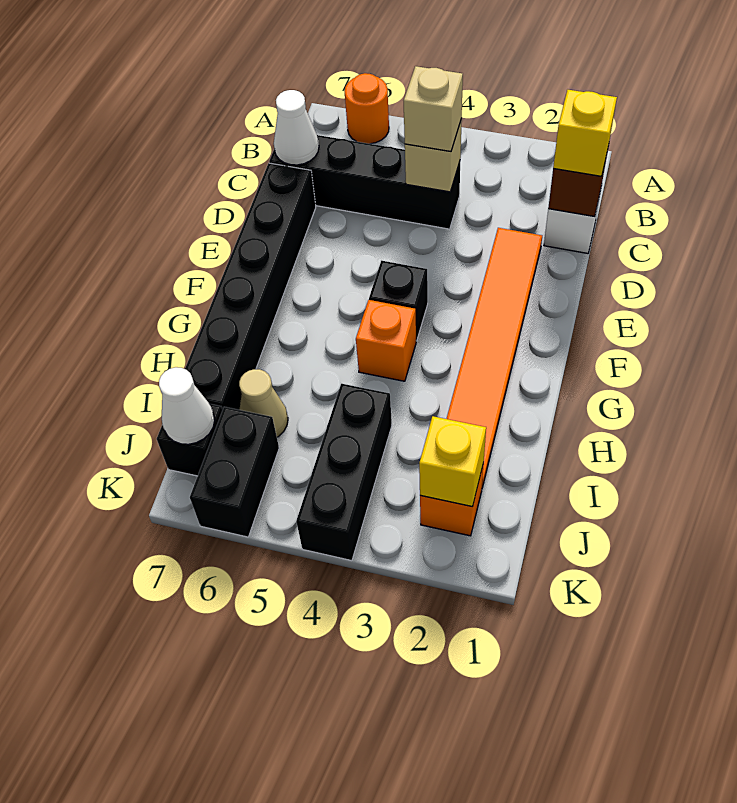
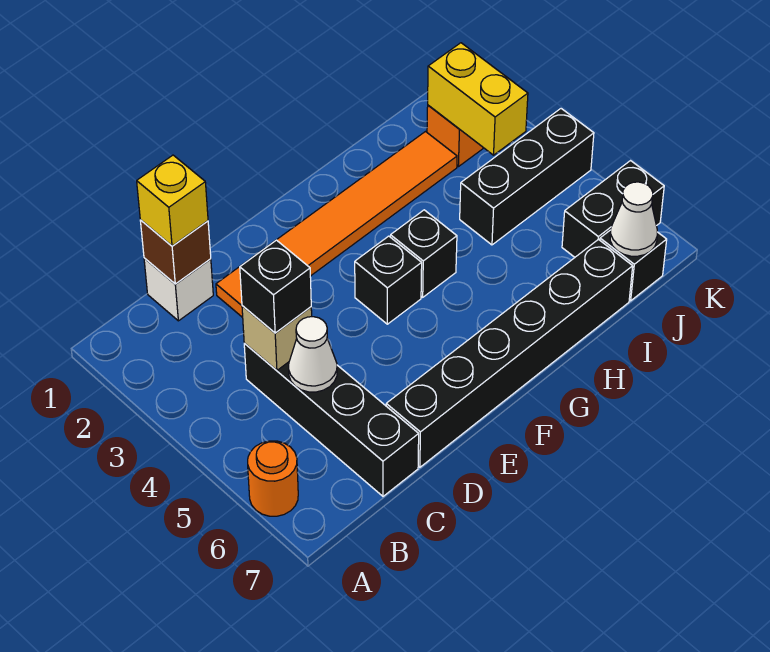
tan brick C4 level 3 -> black brick C4 level 3
white cone C7 level 2 -> white cone C5 level 2
orange brick G4 level 1 -> black brick G4 level 1
tan cone I6 level 1 -> none
yellow brick J2 level 2 -> yellow brick J2:J3 level 2

